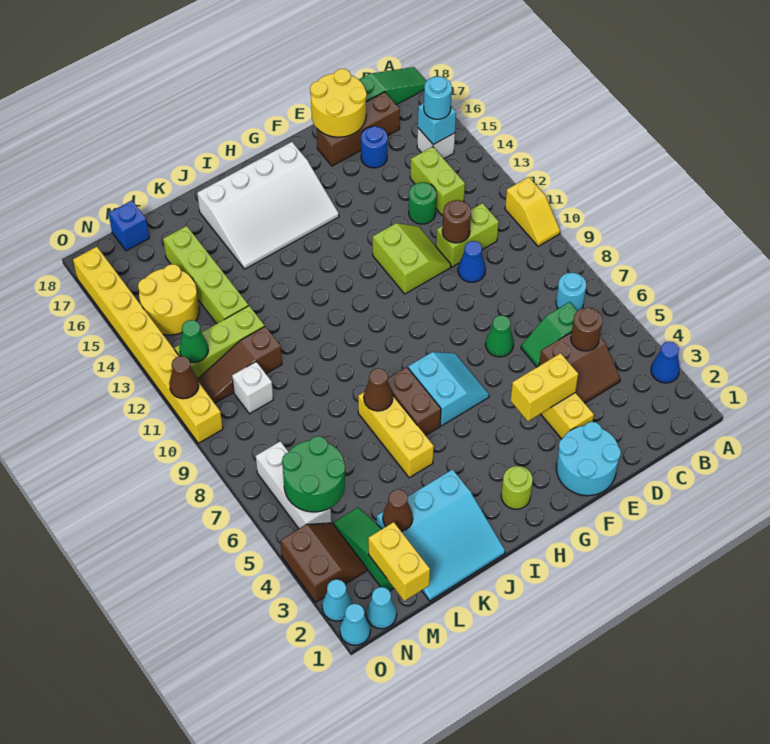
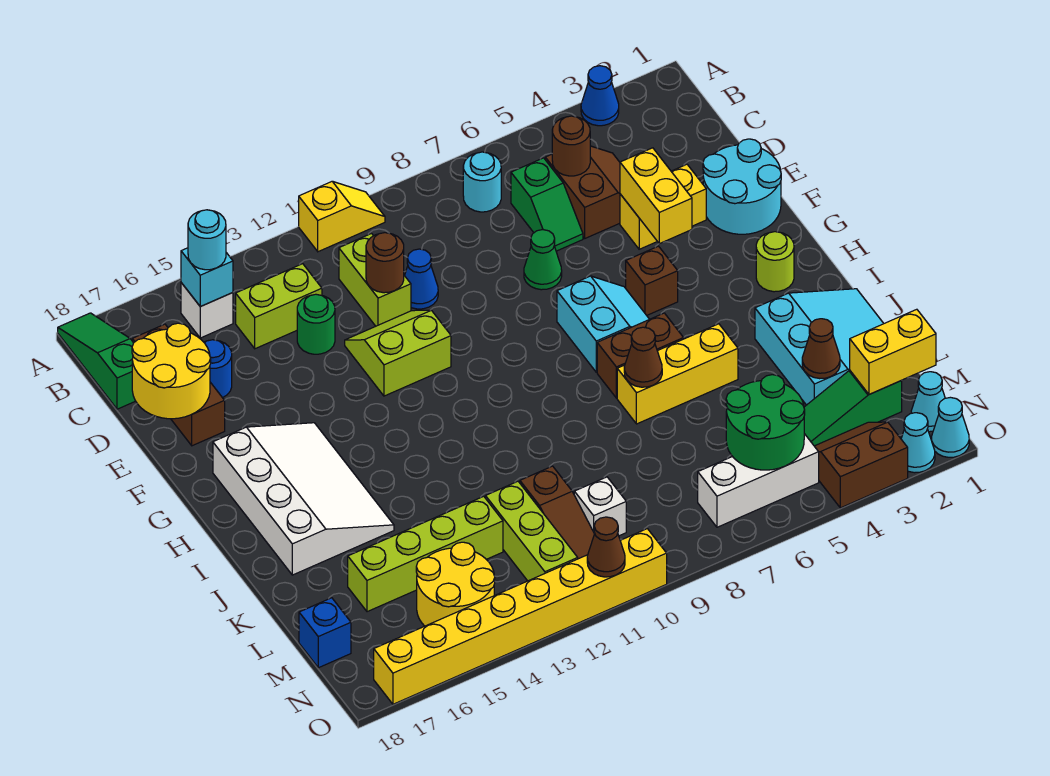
none -> brown brick G5 level 1
cyan slope G6:H7 level 1 top H -> cyan slope G6:H7 level 1 top 7
green cone N12 level 2 -> none

